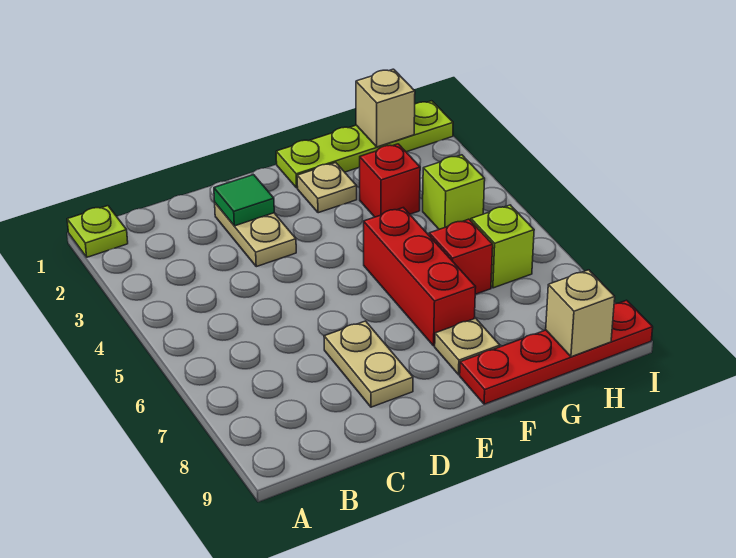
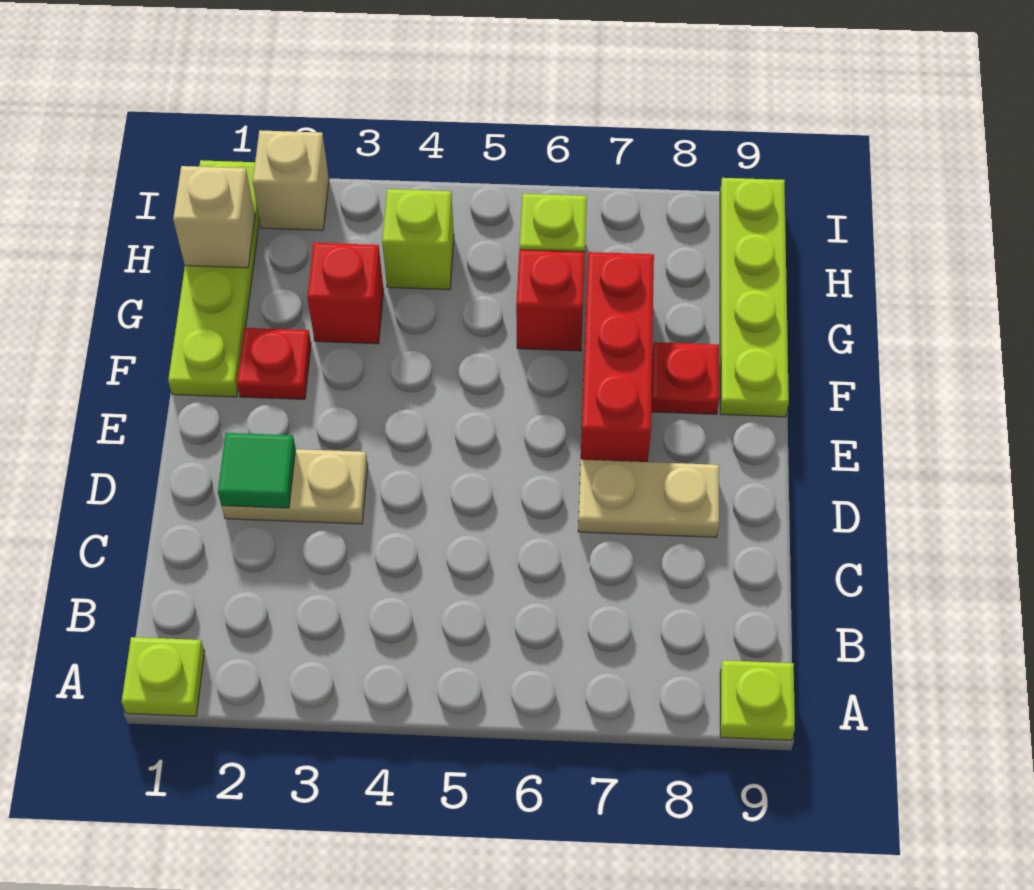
none -> lime plate A9 level 1
tan plate F2 level 1 -> red plate F2 level 1
red brick F5:F7 level 1 -> red brick E7:G7 level 1
tan plate F8 level 1 -> red plate F8 level 1
red plate F9:I9 level 1 -> lime plate F9:I9 level 1
tan brick H9 level 2 -> tan brick I2 level 1

